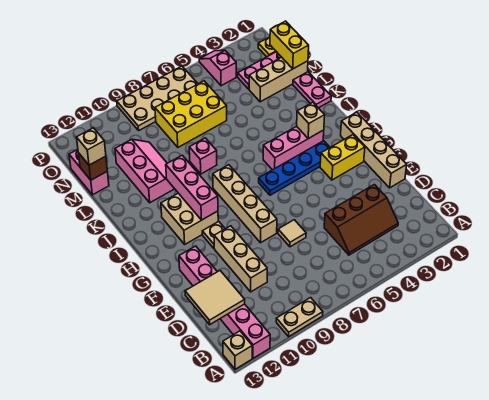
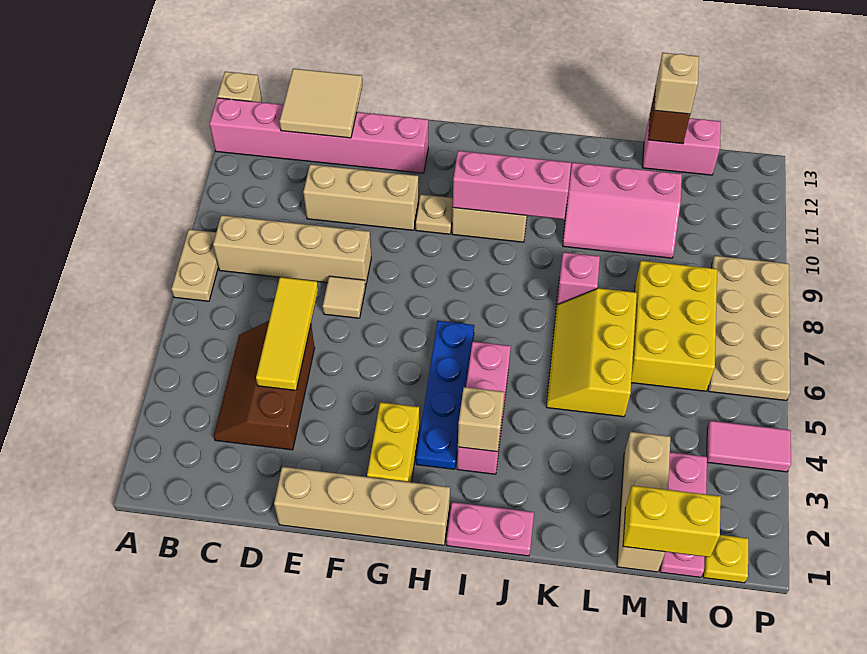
tan plate A9:A10 level 1 -> tan plate A7:A8 level 1
none -> yellow tile D4:D6 level 2
tan brick F8:I8 level 1 -> tan brick B8:E8 level 1
pink plate K1:L1 level 1 -> pink plate I1:J1 level 1
none -> yellow slope K5:L7 level 1 top L
pink slope O4:P4 level 1 top O -> pink tile O4:P4 level 1

